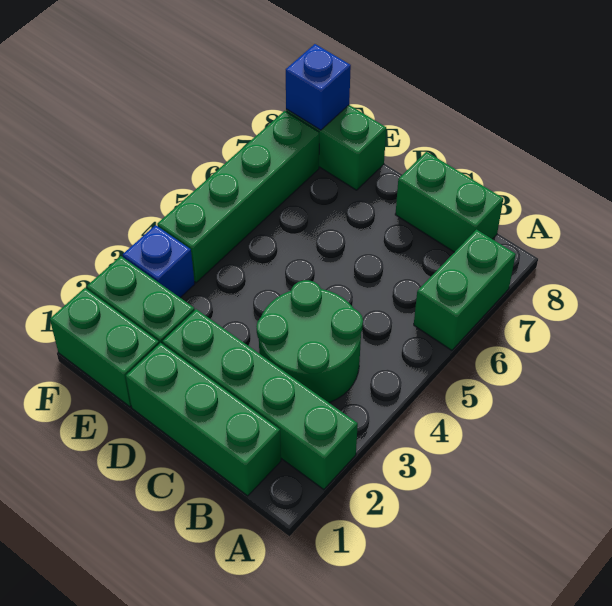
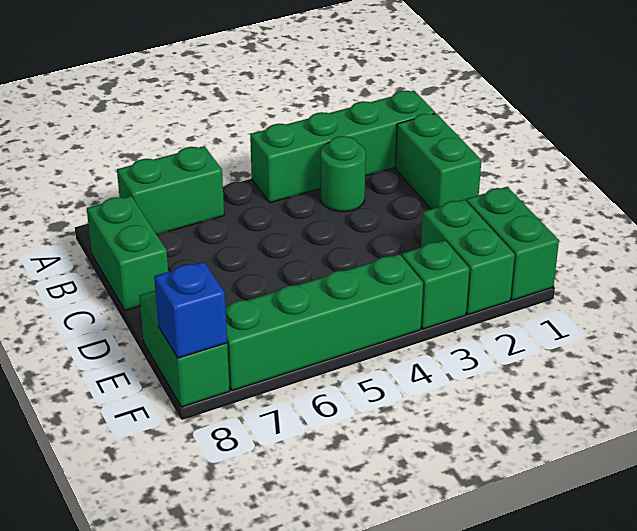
green brick A2:D2 level 1 -> green brick A1:A4 level 1
green brick B1:D1 level 1 -> green brick B1:C1 level 1
green round brick B3:C4 level 1 -> green round brick B3 level 1
blue brick F3 level 1 -> green brick F3 level 1

